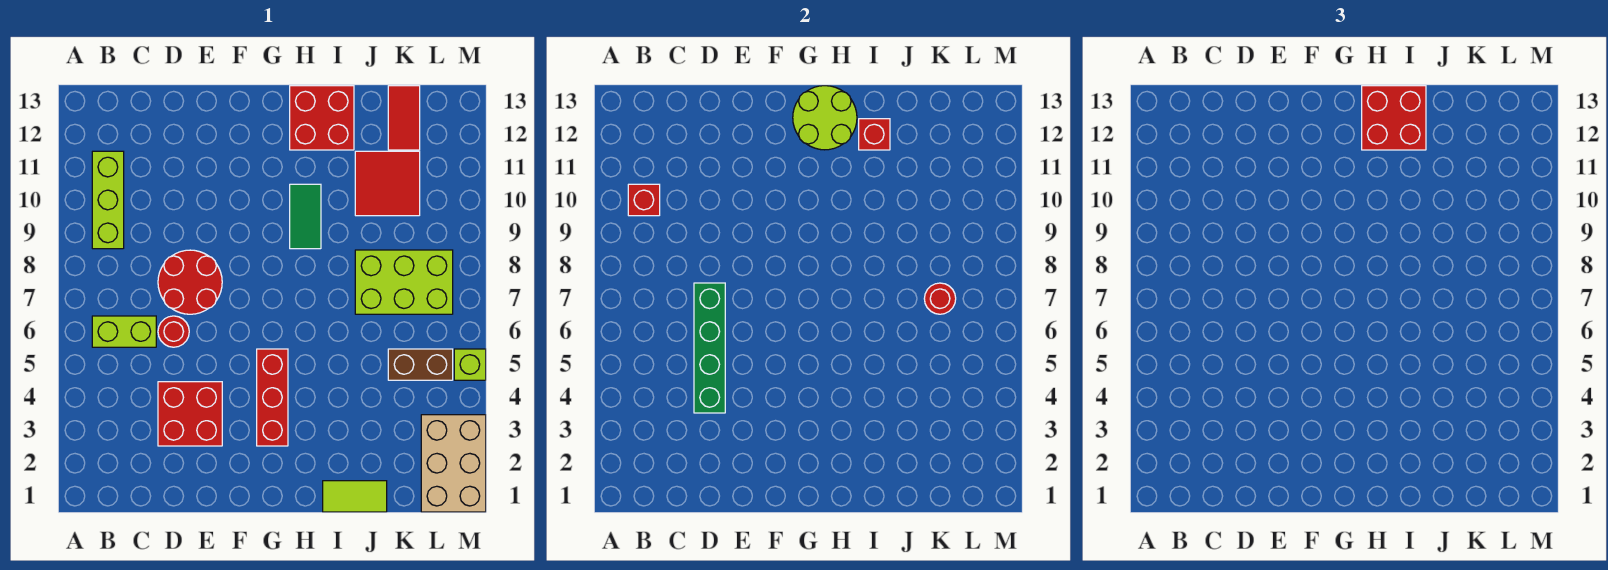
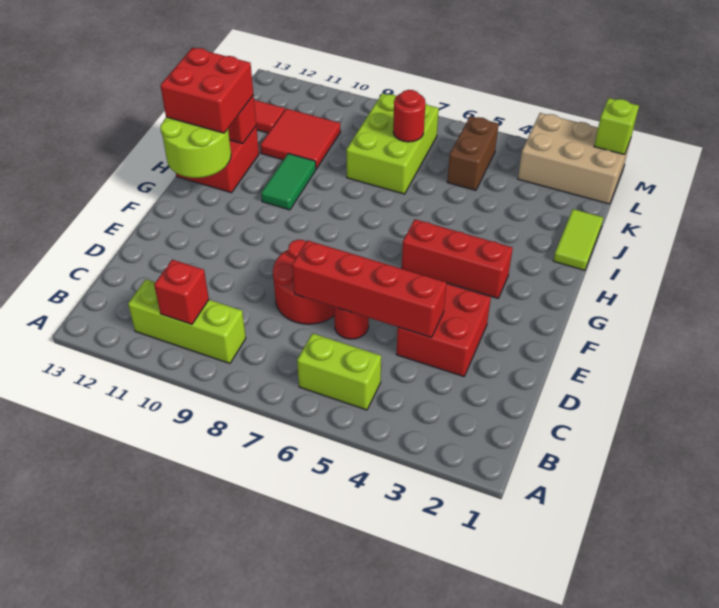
lime brick B6:C6 level 1 -> lime brick B5:B6 level 1
green brick D4:D7 level 2 -> red brick D4:D7 level 2
green tile H9:H10 level 1 -> green tile H10:I10 level 1
lime brick M5 level 1 -> lime brick M1 level 2

